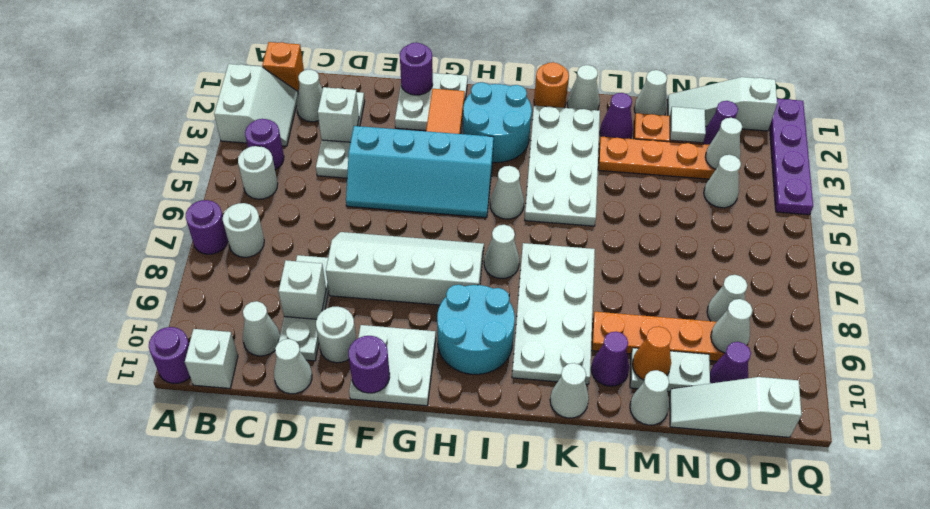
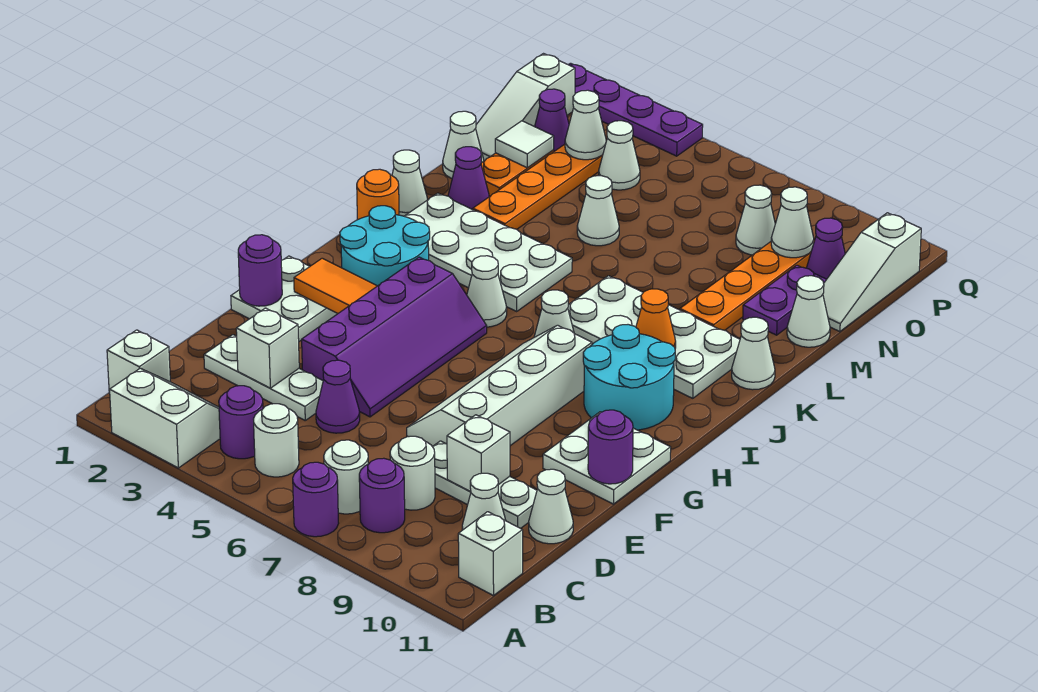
purple round brick A11 level 1 -> purple round brick B8 level 1
orange brick B1 level 1 -> white brick B1 level 1
white cone C2 level 1 -> white cone M5 level 1
cyan slope E4:H5 level 1 top 4 -> purple slope E4:H5 level 1 top 4
white round brick E10 level 1 -> white round brick C8 level 1
purple cone L10 level 1 -> purple cone D5 level 1
white plate M10:N10 level 1 -> purple plate M10:N10 level 1
orange cone M10 level 2 -> orange cone J9 level 2

